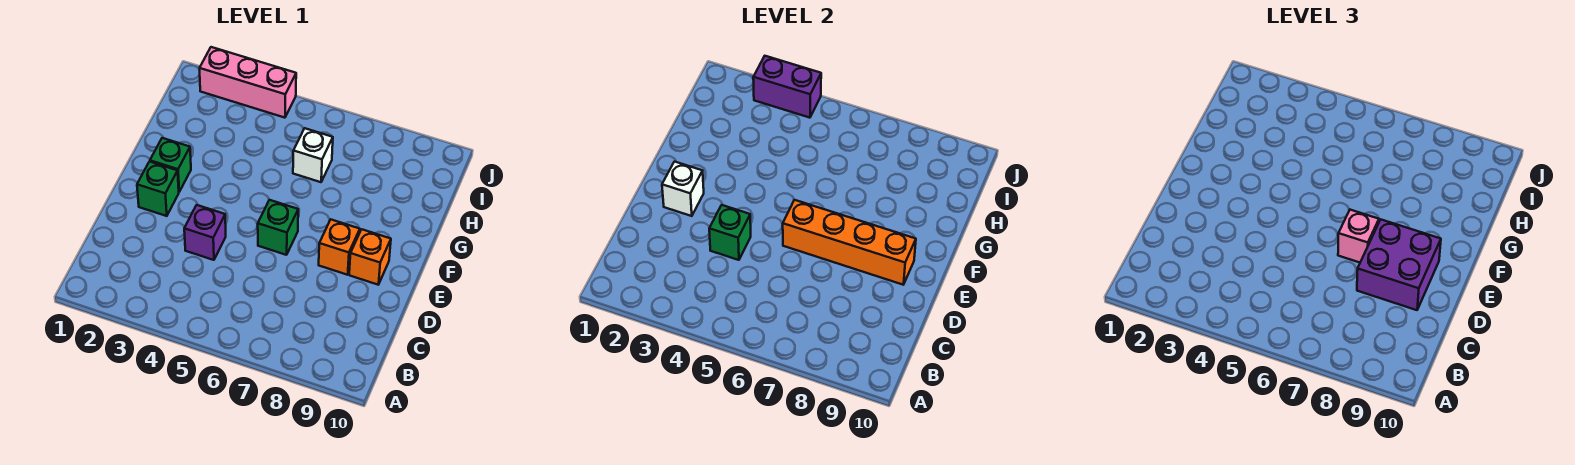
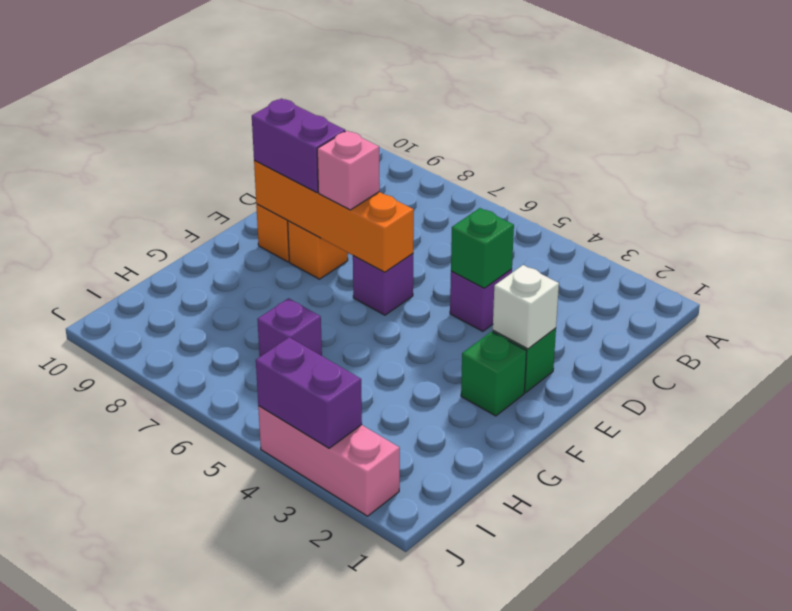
purple brick D8:E9 level 3 -> purple brick E8:E9 level 3
green brick E6 level 1 -> purple brick E6 level 1
white brick H6 level 1 -> purple brick H6 level 1

